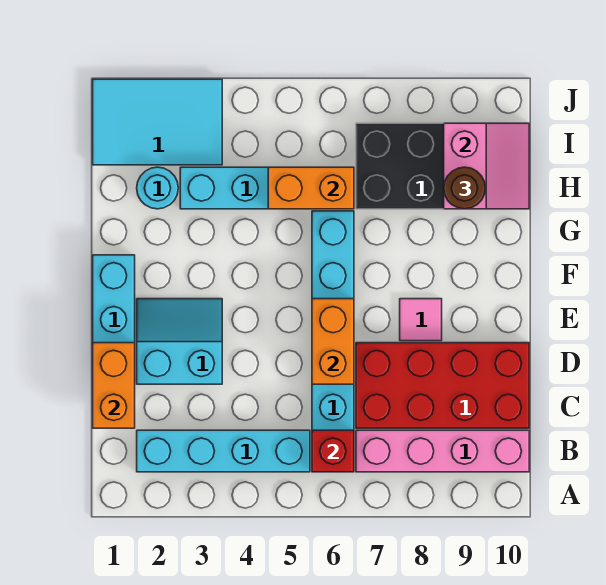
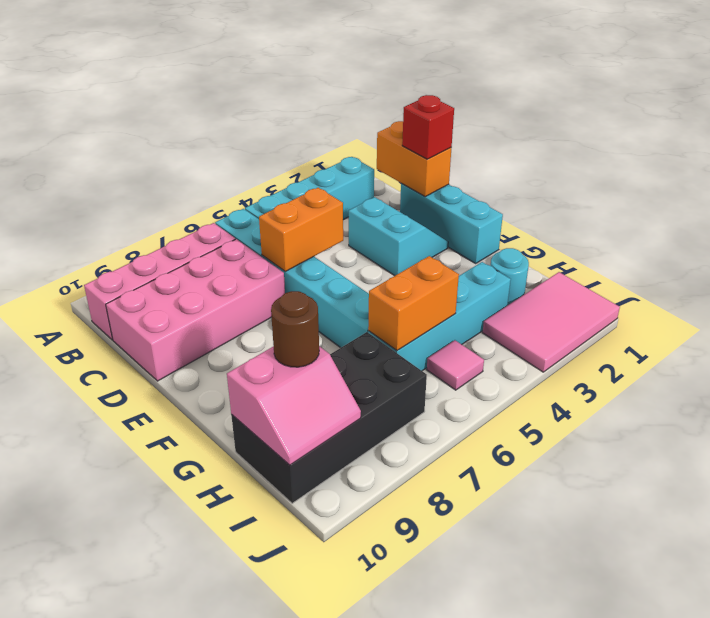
red brick B6 level 2 -> red brick D1 level 3
red brick C7:D10 level 1 -> pink brick C7:D10 level 1
cyan slope D2:E3 level 1 top D -> cyan slope D2:E3 level 1 top 3
orange brick D6:E6 level 2 -> orange brick D5:D6 level 2
pink tile E8 level 1 -> pink tile I5 level 1
pink slope H9:I10 level 2 top 9 -> pink slope H9:I10 level 2 top H
cyan tile I1:J3 level 1 -> pink tile I1:J3 level 1

